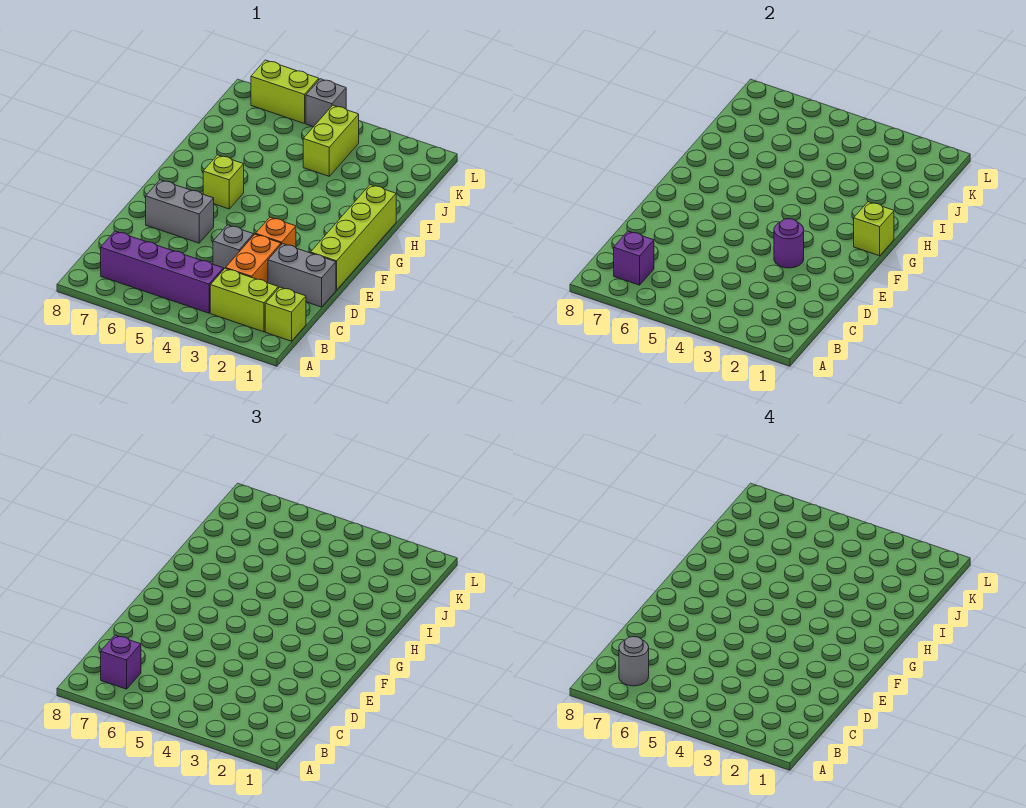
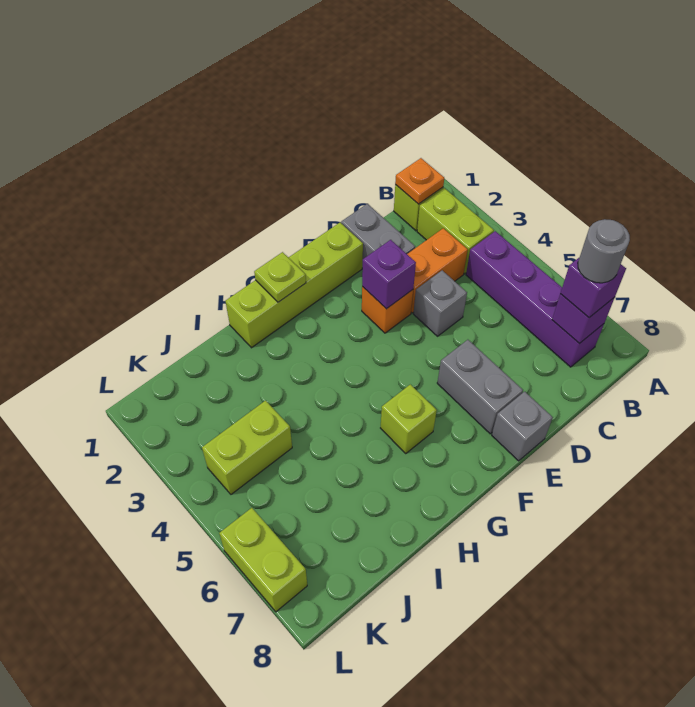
none -> orange plate B1 level 2
purple round brick E3 level 2 -> purple brick E3 level 2
lime brick G1 level 2 -> lime plate G1 level 2
grey brick L5 level 1 -> grey brick E8 level 1

